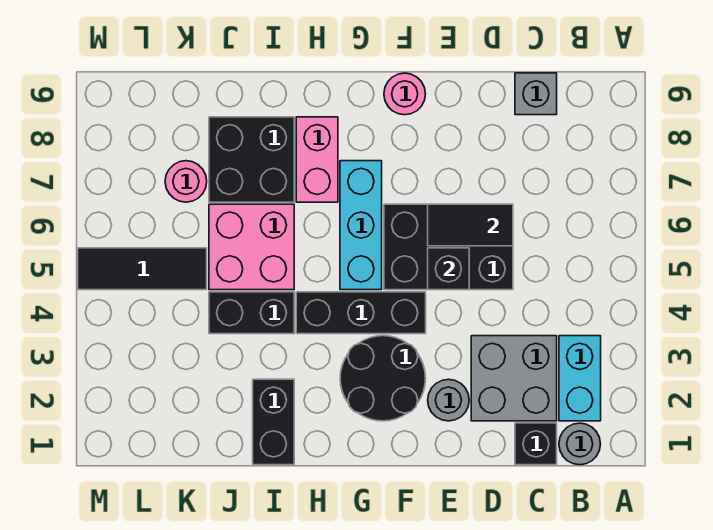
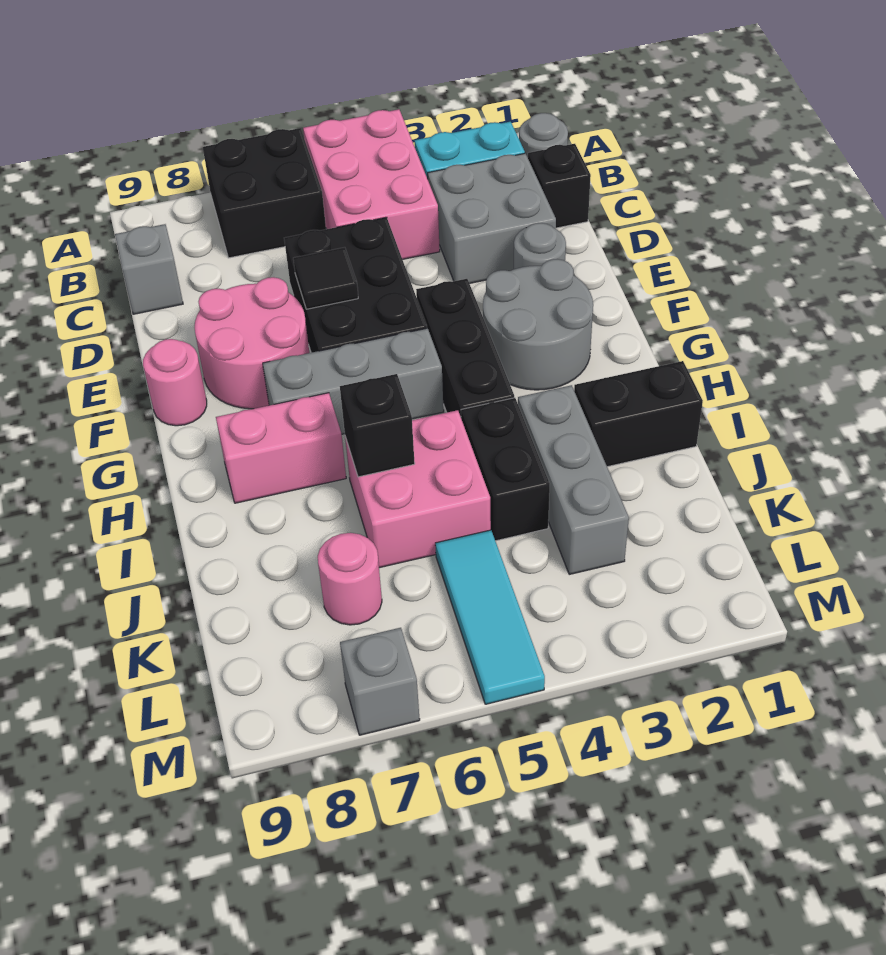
none -> pink brick A4:C5 level 1
black tile D6:E6 level 2 -> black tile E6 level 2
black brick E5 level 2 -> black brick I6 level 2
none -> pink round brick E7:F8 level 1
black round brick F2:G3 level 1 -> grey round brick F2:G3 level 1
cyan brick G5:G7 level 1 -> grey brick G5:G7 level 1
none -> grey brick I3:K3 level 1
black brick I7:J8 level 1 -> black brick A6:B7 level 1
black tile K5:M5 level 1 -> cyan tile K5:M5 level 1
none -> grey brick M7 level 1

